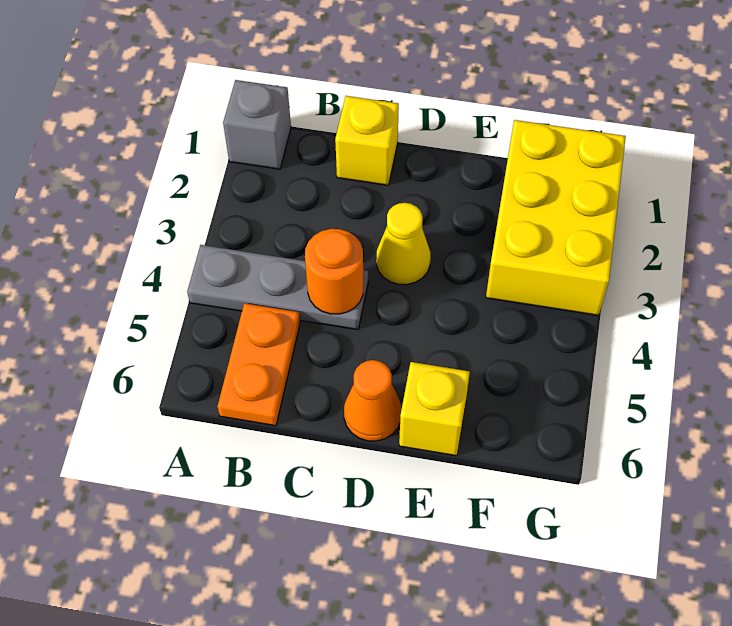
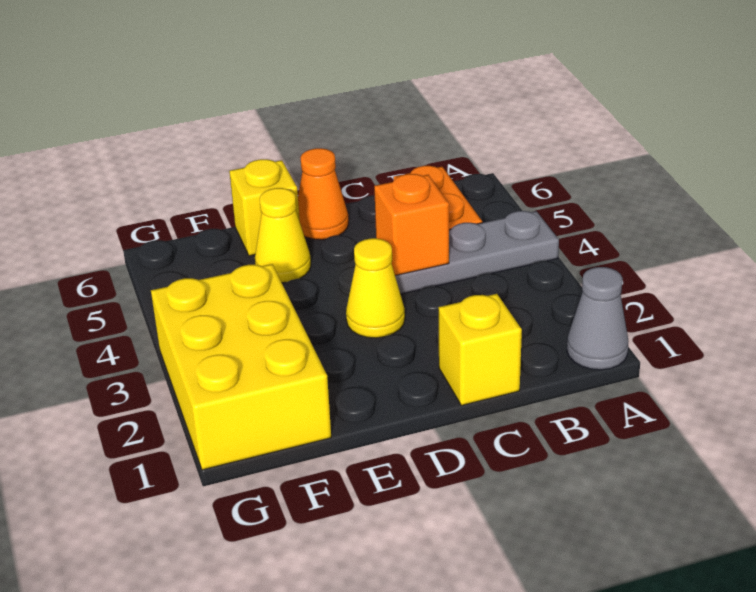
grey brick A1 level 1 -> grey cone A1 level 1
orange round brick C4 level 2 -> orange brick C4 level 2
none -> yellow cone E5 level 1

